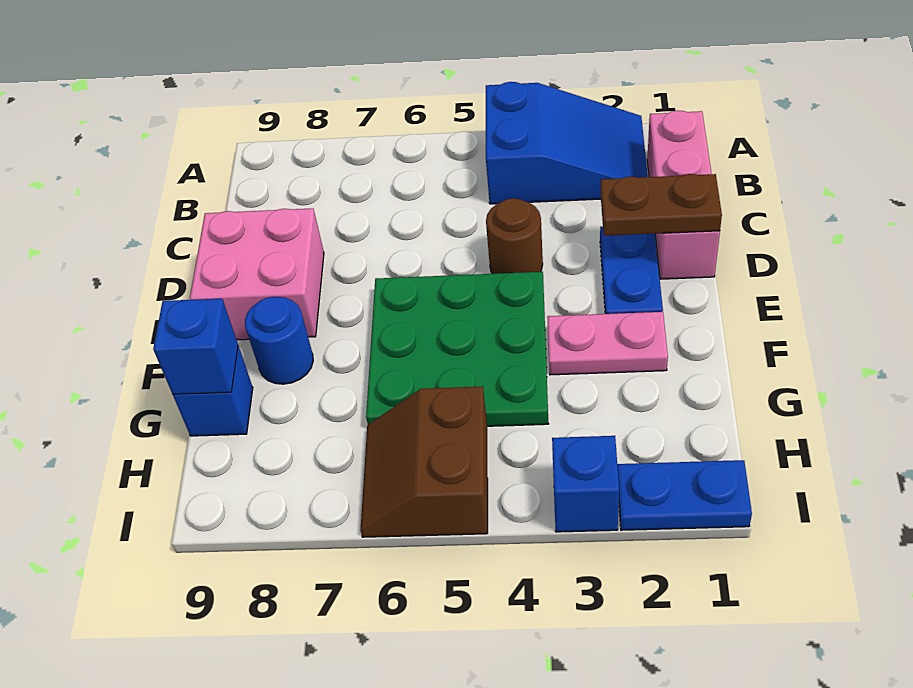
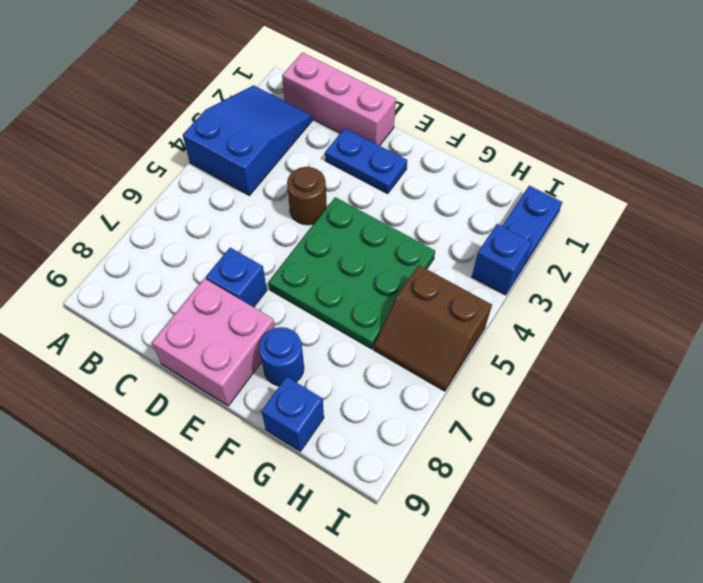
brown plate D1:D2 level 2 -> none
pink plate F2:F3 level 1 -> none
blue brick G9 level 2 -> blue brick D7 level 1

